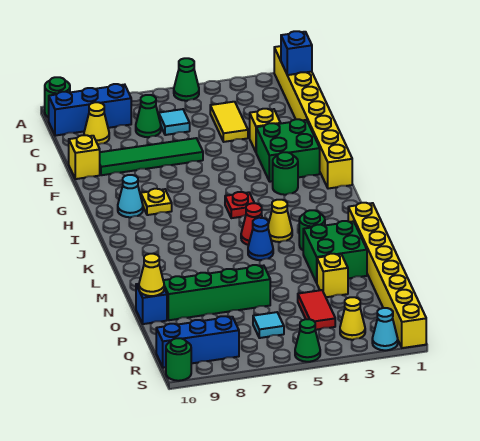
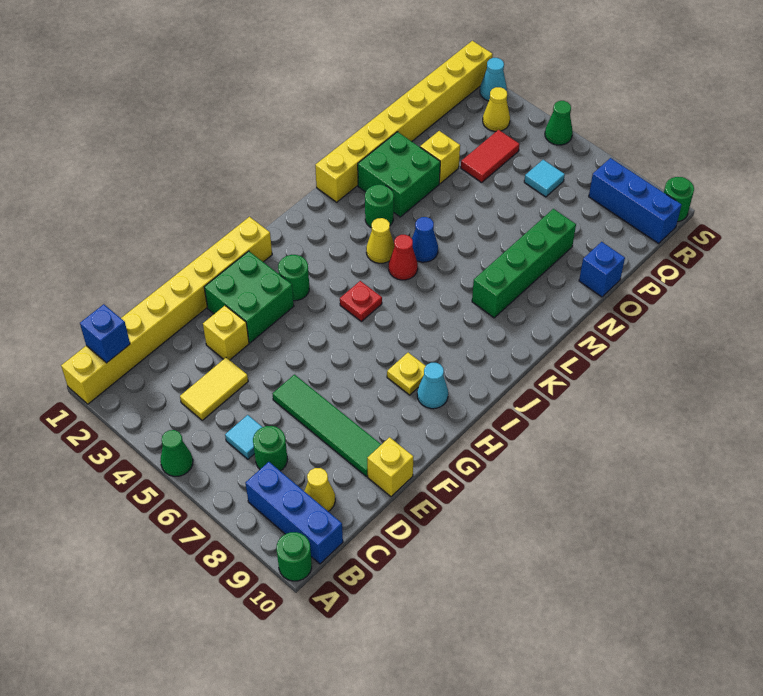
green cone C7 level 1 -> green round brick C7 level 1
green brick O6:O9 level 1 -> green brick L8:O8 level 1
yellow cone O10 level 2 -> none

